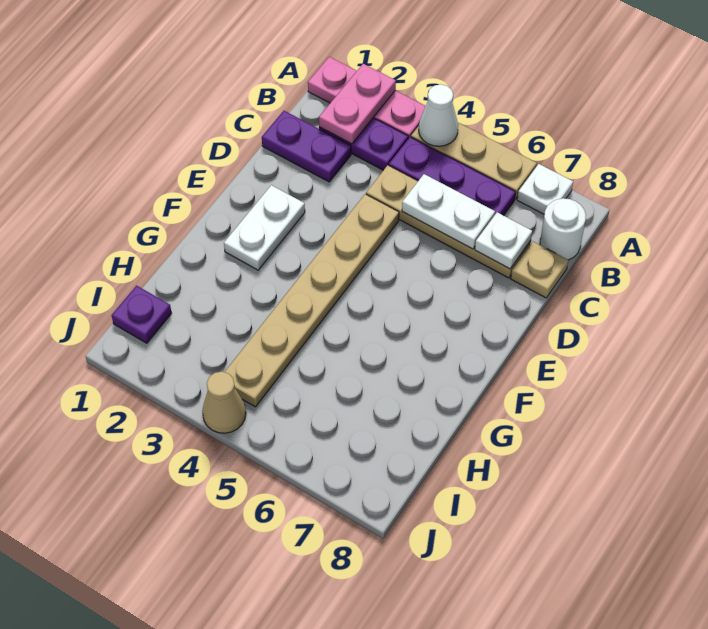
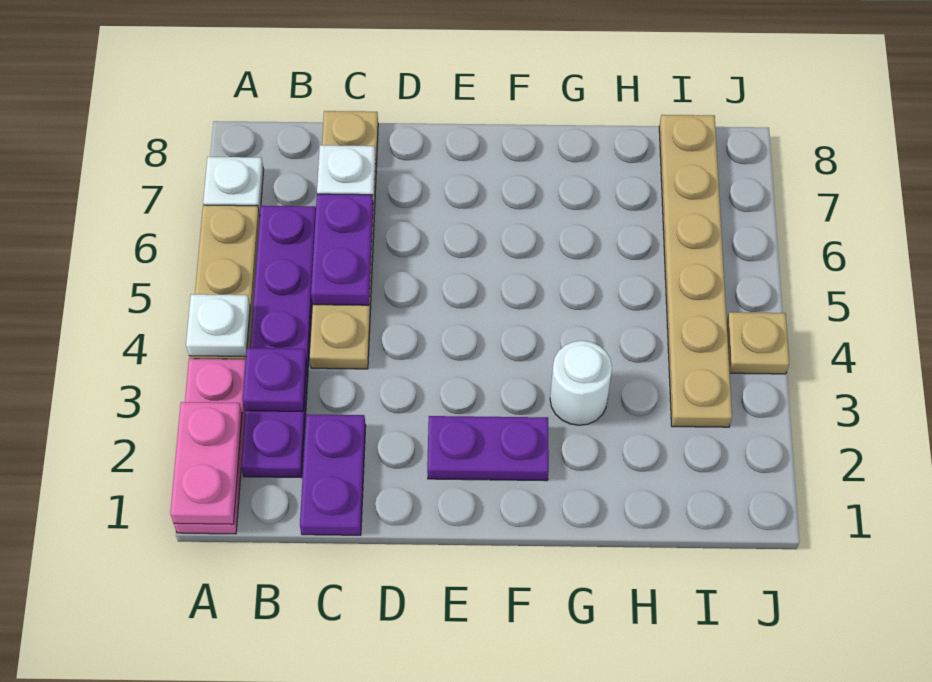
pink plate A2:B2 level 2 -> pink plate A1:A2 level 2
white cone A4 level 2 -> white plate A4 level 2
white round brick B8 level 1 -> white round brick G3 level 1
white plate C5:C6 level 2 -> purple plate C5:C6 level 2
tan plate D4:I4 level 1 -> tan plate I3:I8 level 1
white plate E2:F2 level 1 -> purple plate E2:F2 level 1
purple plate I1 level 1 -> purple plate B3 level 2
tan cone J4 level 1 -> tan plate J4 level 1

